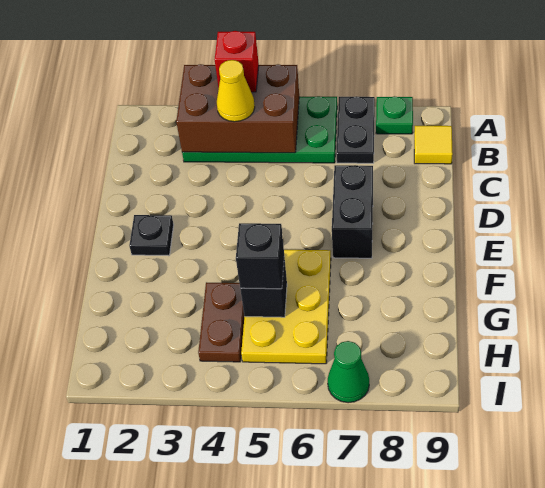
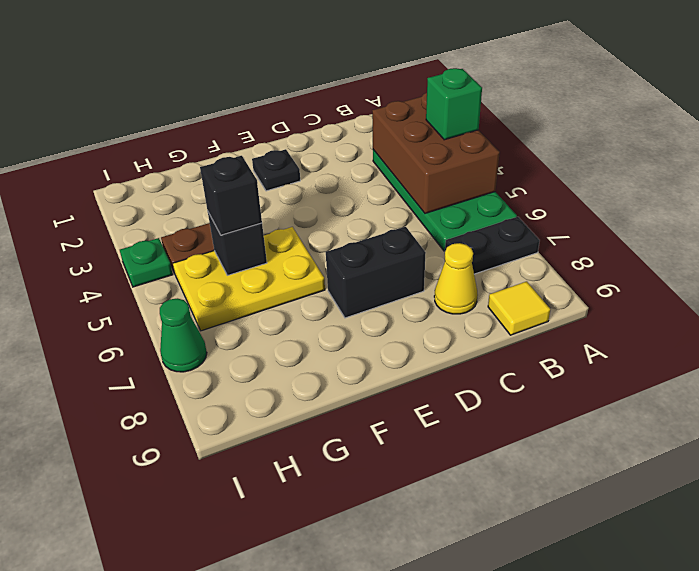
red brick A4 level 3 -> green brick A4 level 3
green plate A8 level 1 -> green plate I4 level 1
yellow cone B4 level 3 -> yellow cone C8 level 1

